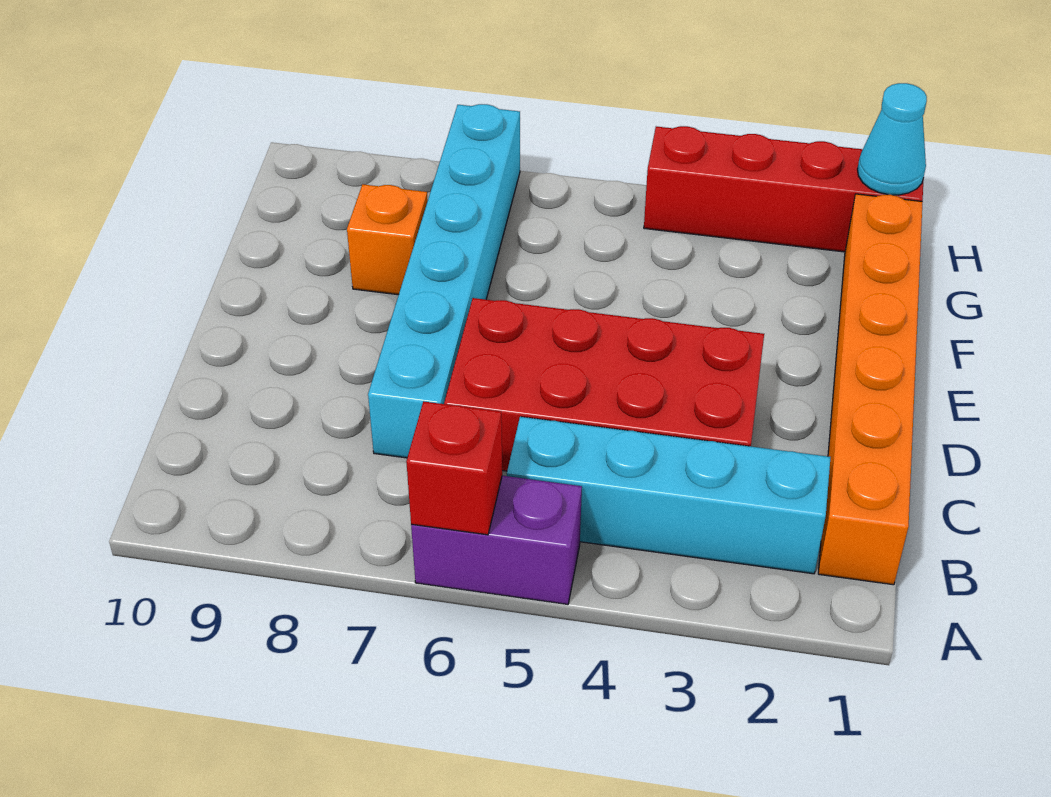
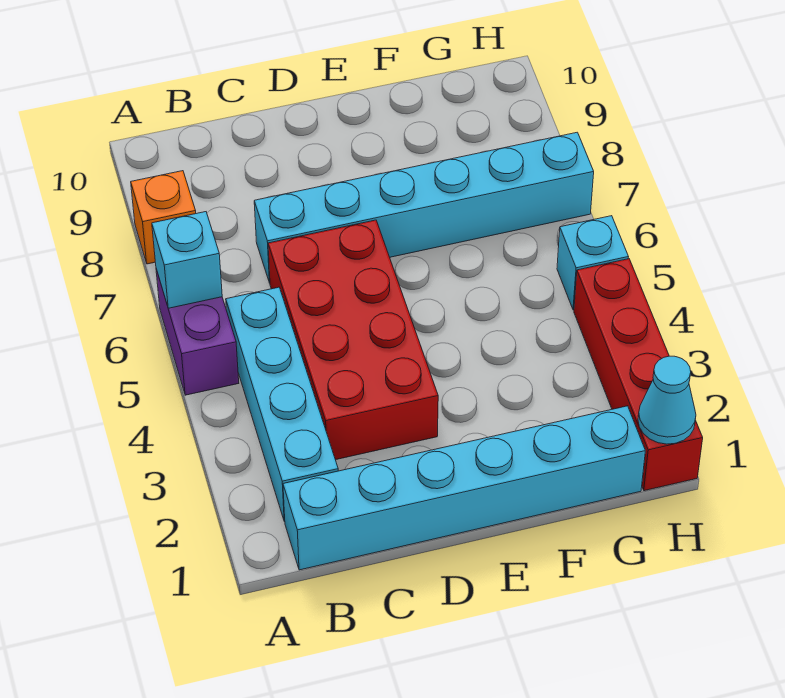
red brick A6 level 2 -> cyan brick A6 level 2
orange brick B1:G1 level 1 -> cyan brick B1:G1 level 1
orange brick F8 level 1 -> orange brick A8 level 1
none -> cyan brick H5 level 1

